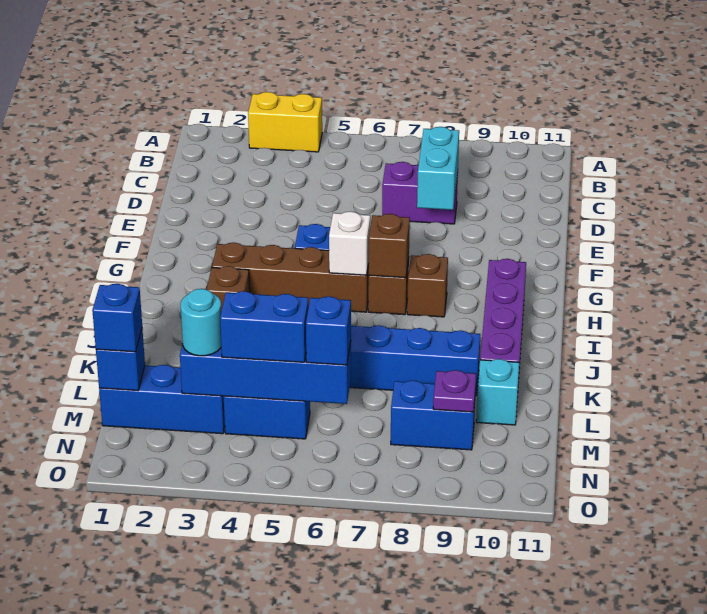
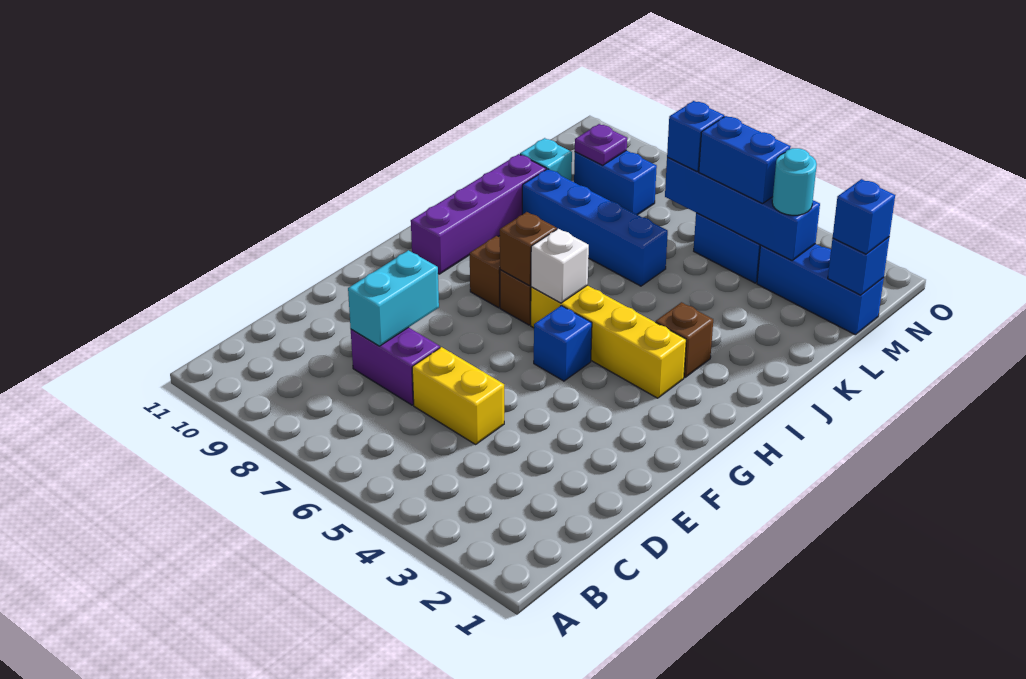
yellow brick A3:A4 level 1 -> yellow brick D5:D6 level 1
brown brick H3:H6 level 1 -> yellow brick H3:H6 level 1

